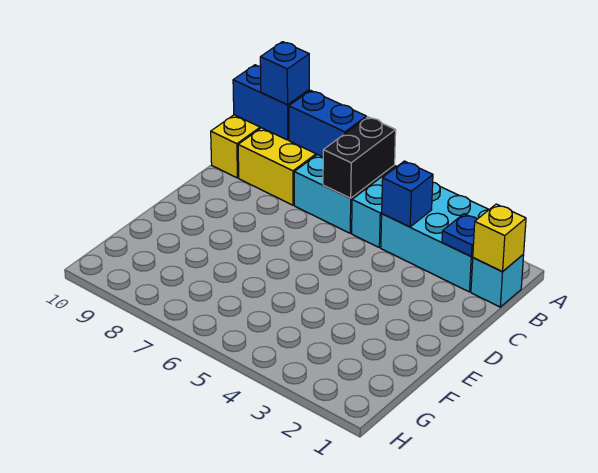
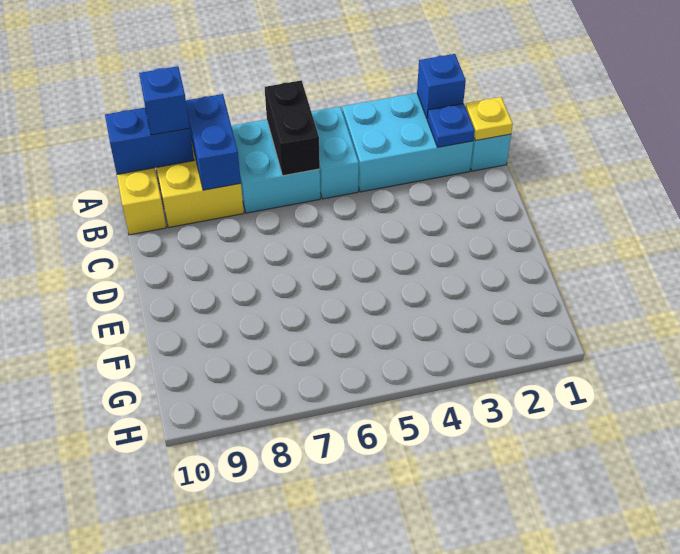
blue brick A7:A8 level 2 -> blue brick A8:B8 level 2
yellow brick B1 level 2 -> yellow plate B1 level 2
blue brick B4 level 2 -> blue brick A2 level 2

